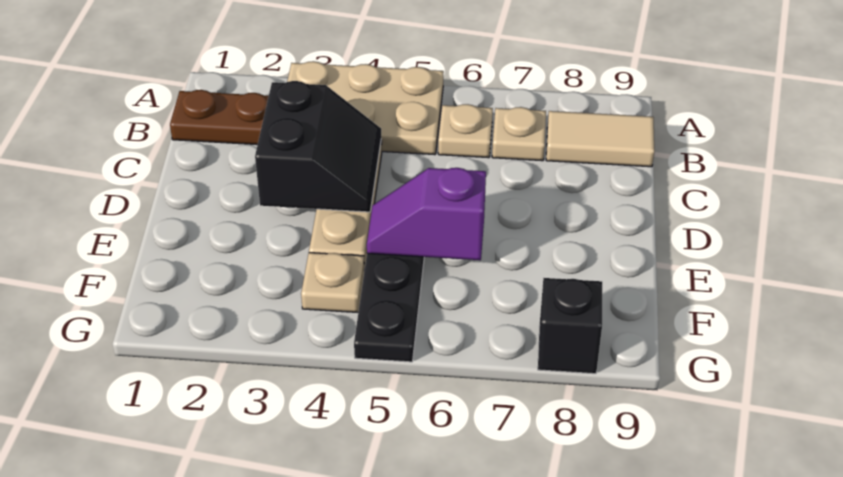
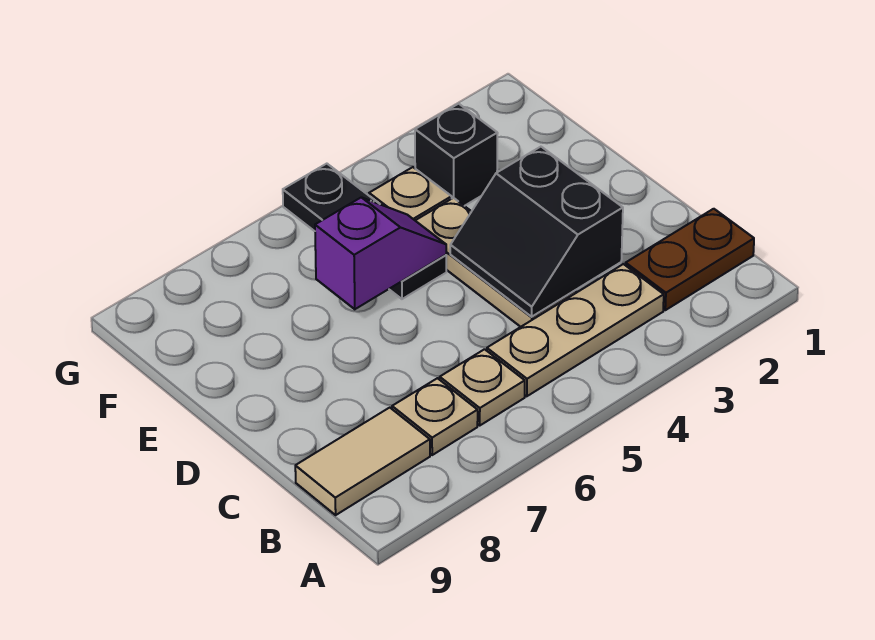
tan plate A3:B5 level 1 -> tan plate B3:B5 level 1
black brick G8 level 1 -> black brick F3 level 1

